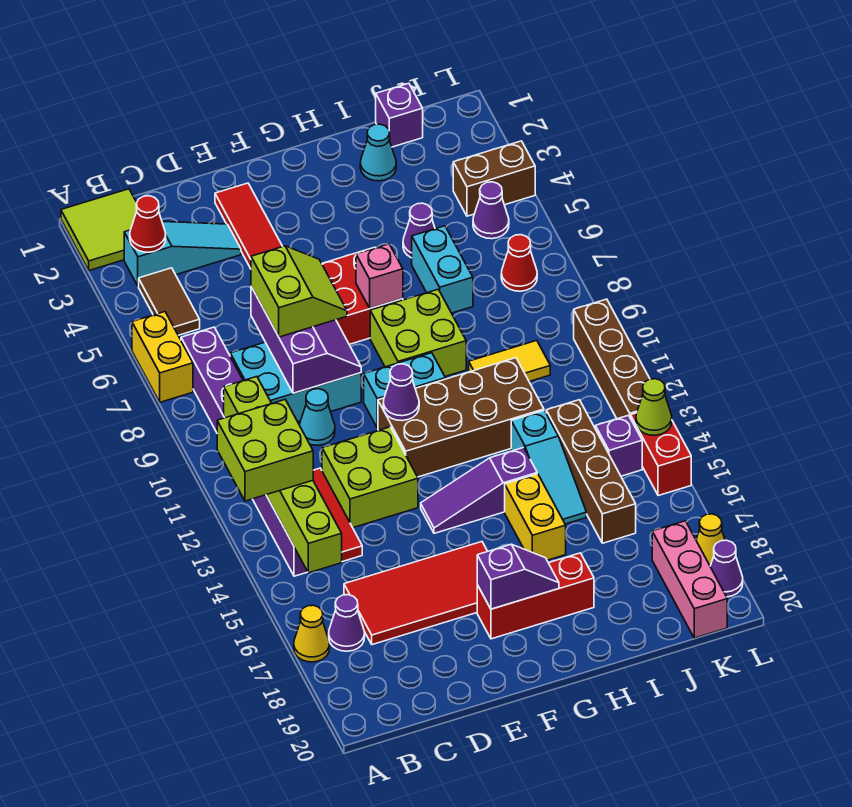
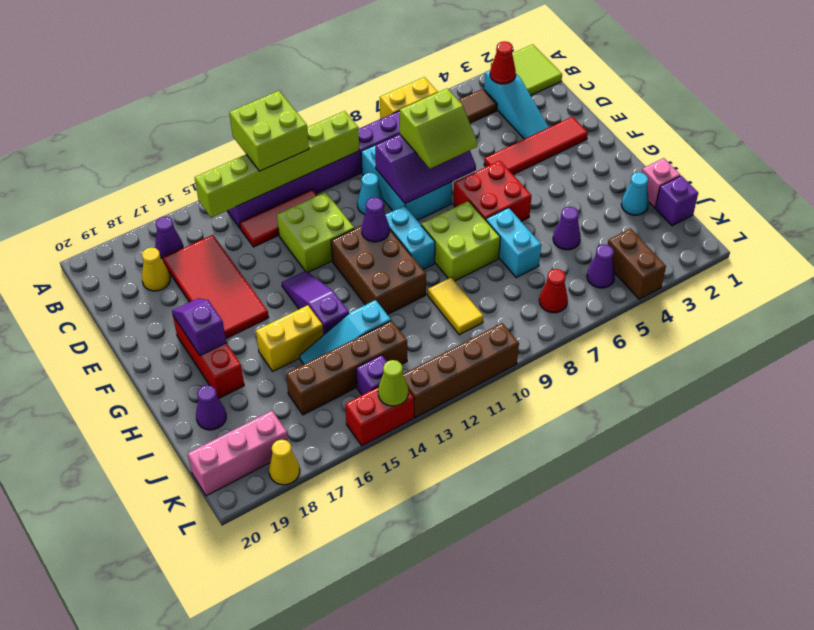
yellow cone A17 level 1 -> yellow cone C18 level 1
brown brick F11:I12 level 1 -> brown brick F11:H12 level 1
purple slope F18:G18 level 2 top F -> purple slope F18:G18 level 2 top G
pink brick G7 level 2 -> pink brick I1 level 1
cyan brick I6:I7 level 1 -> cyan brick H7:I7 level 1
purple cone L19 level 1 -> purple cone I19 level 1

